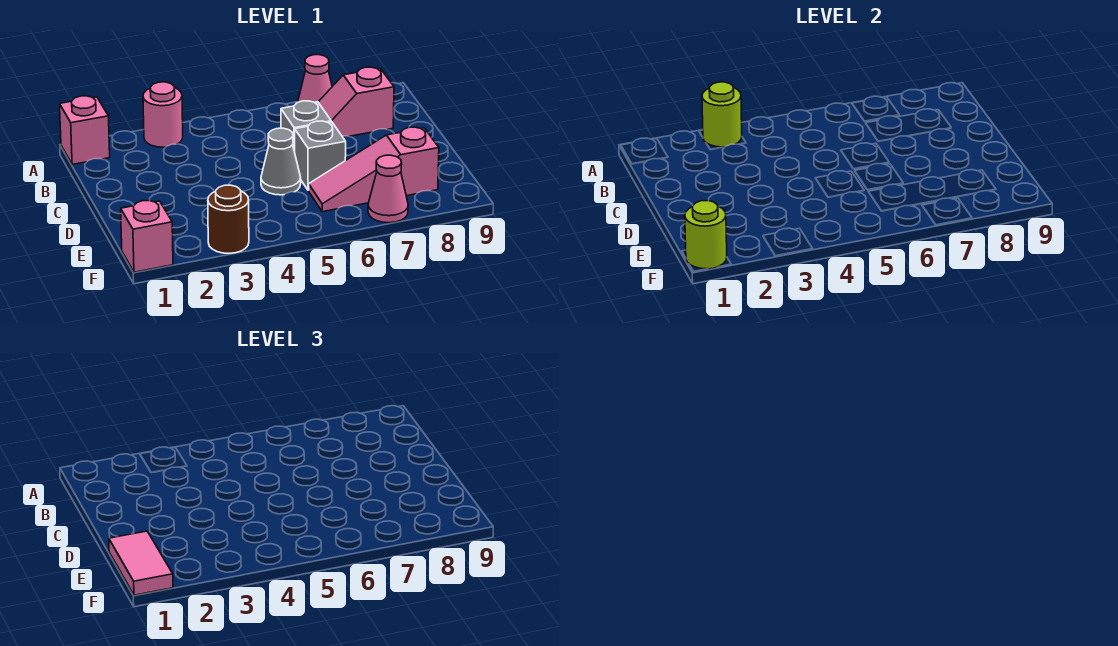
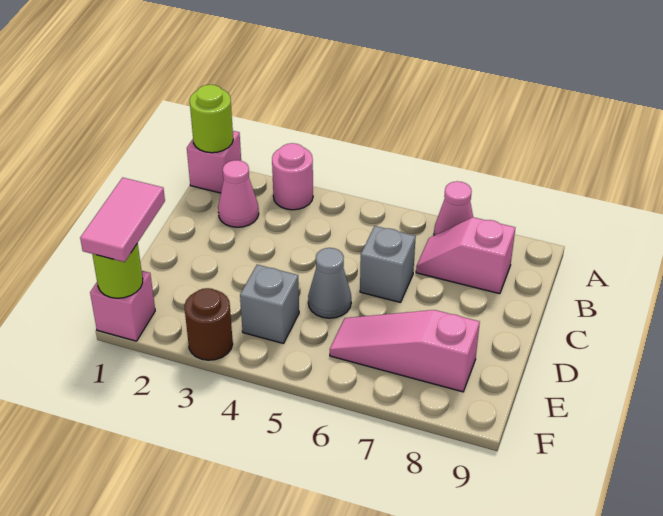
lime round brick A3 level 2 -> lime round brick A1 level 2
grey brick D6 level 1 -> grey brick E4 level 1
pink cone F7 level 1 -> pink cone B2 level 1

